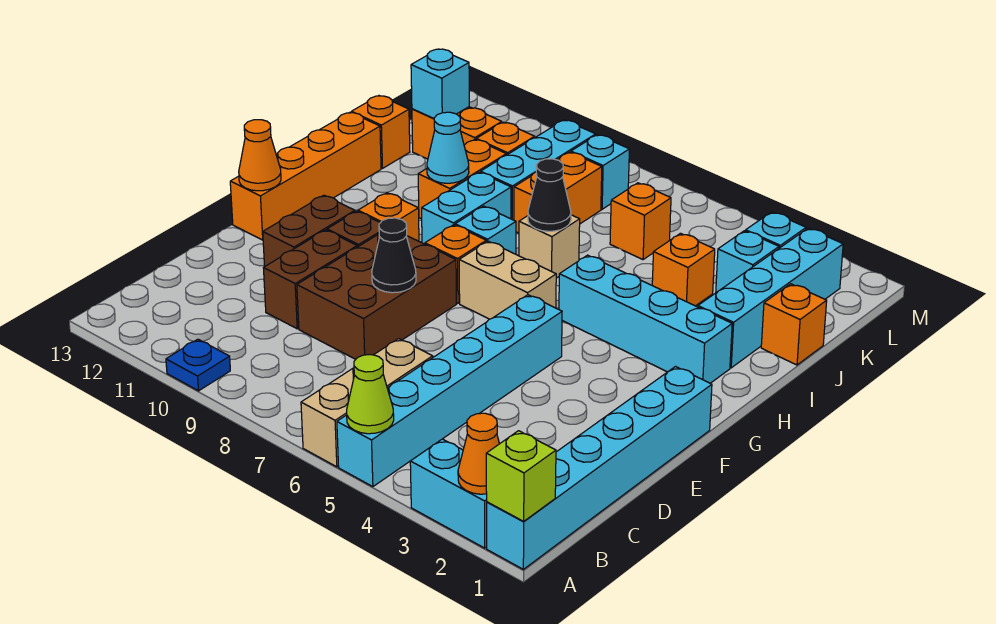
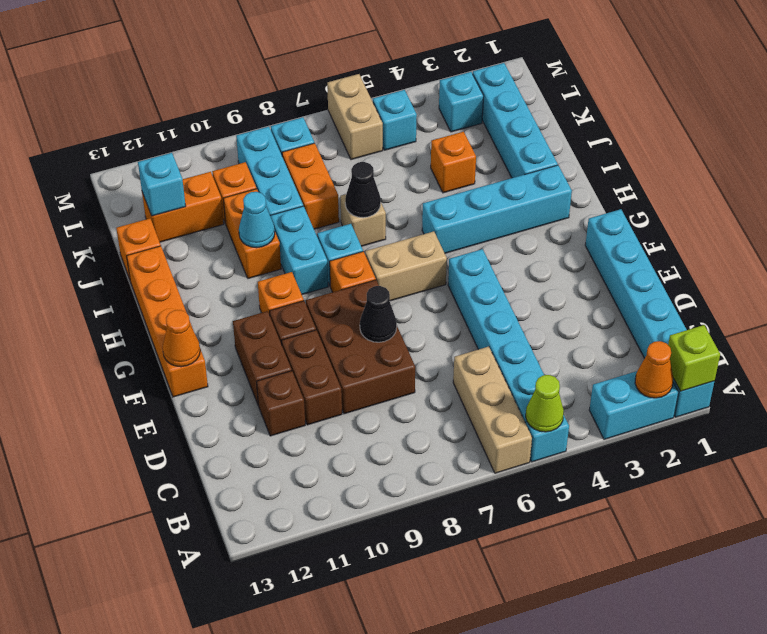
blue plate A10 level 1 -> none
none -> brown brick D11 level 1
orange brick J1 level 1 -> none
cyan brick K3 level 1 -> cyan brick L5 level 1
orange brick K6 level 1 -> none
none -> tan brick L6:M6 level 1

